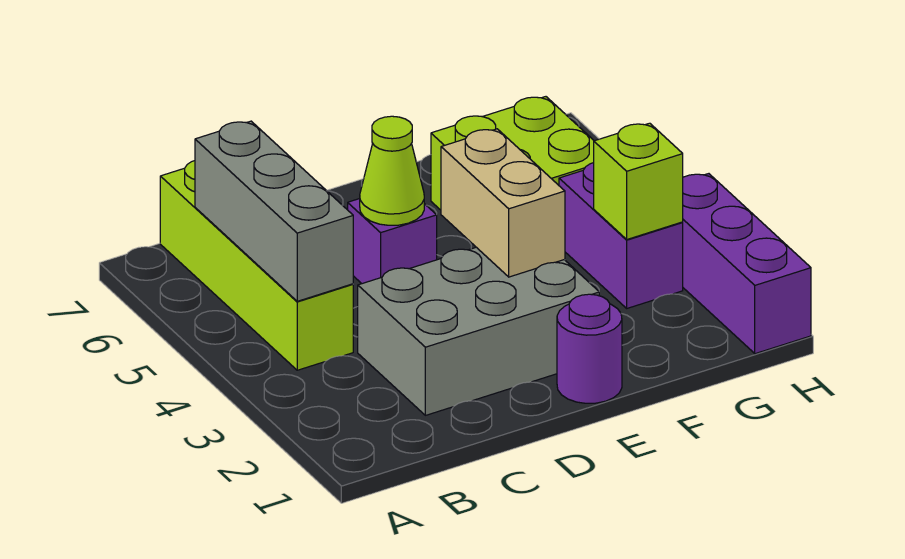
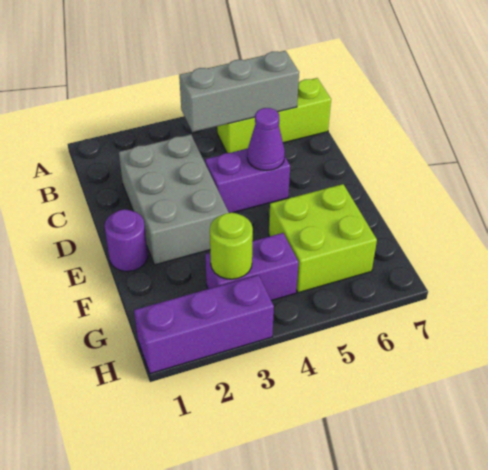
lime brick B4:B7 level 1 -> lime brick B5:B7 level 1
purple brick D5 level 1 -> purple brick D4:D5 level 1
lime cone D5 level 2 -> purple cone D5 level 2
tan brick E3:E4 level 2 -> none
lime brick G3 level 2 -> lime round brick G3 level 2

